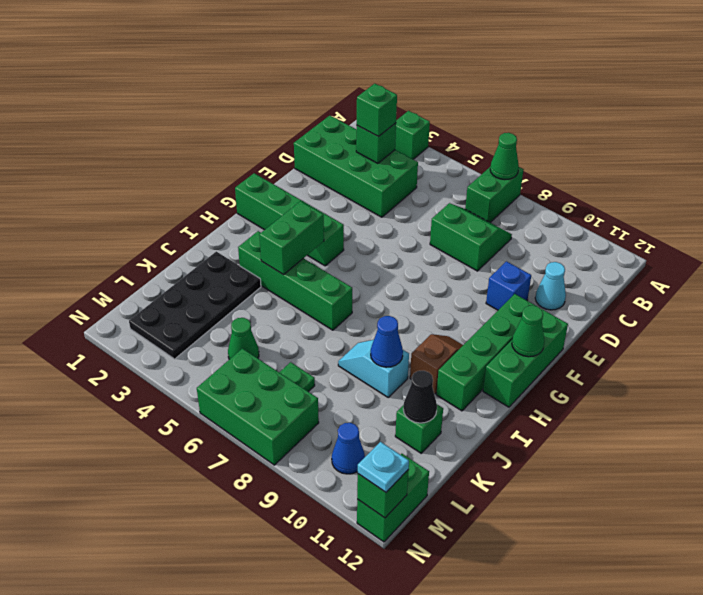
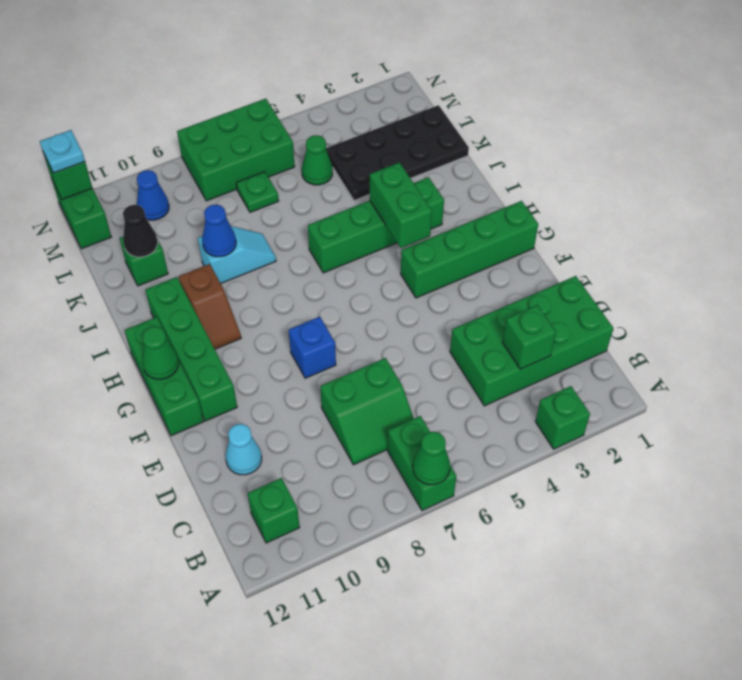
green brick C3 level 3 -> green brick B11 level 1
blue brick E10 level 1 -> blue brick F8 level 1
black plate J2:M3 level 1 -> black plate K1:L4 level 1

